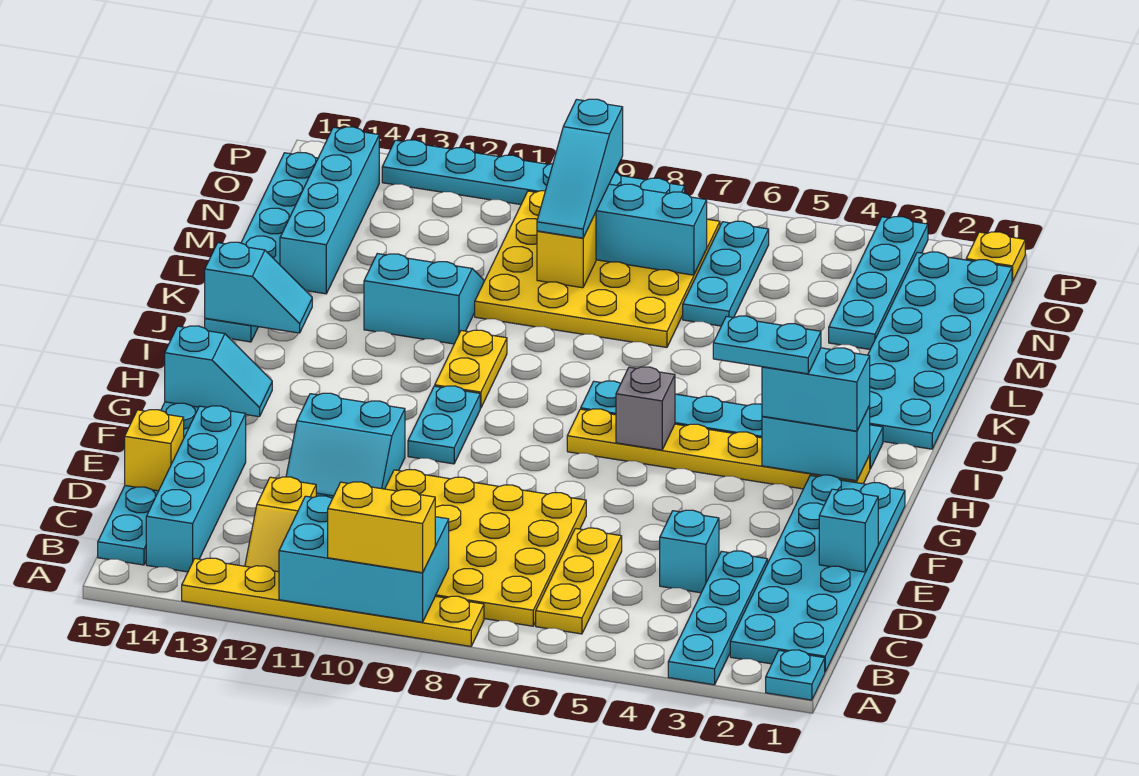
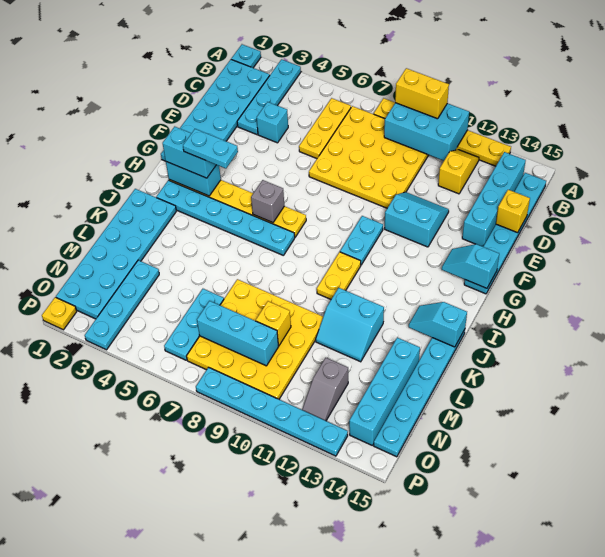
cyan brick E1 level 2 -> none
cyan slope M9:O9 level 3 top O -> none
none -> grey slope N12:O12 level 1 top N

